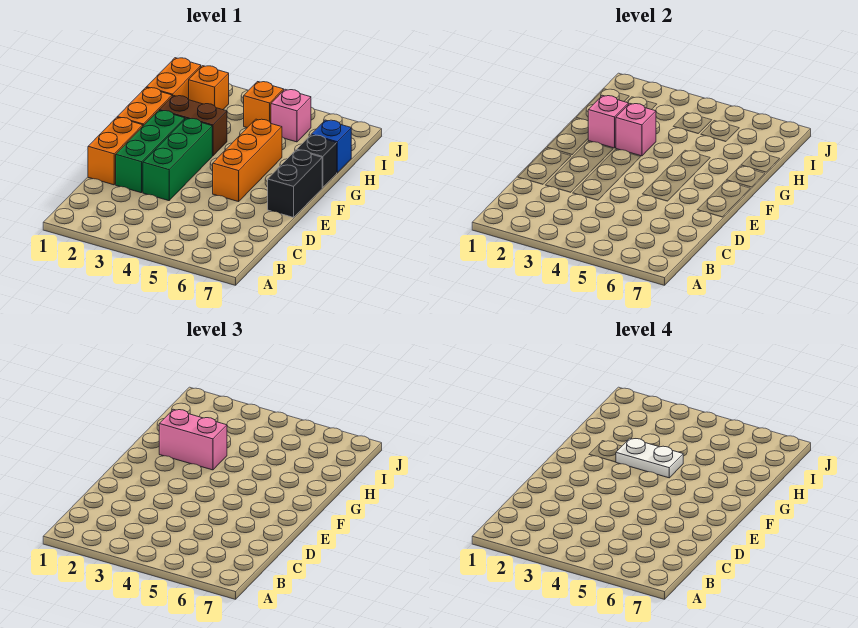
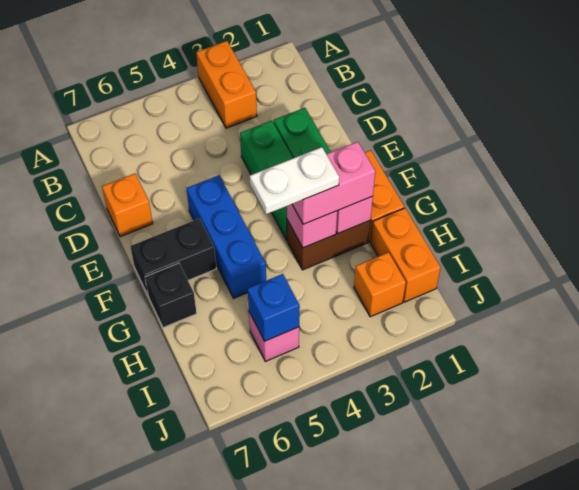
orange brick D1:E1 level 1 -> orange brick A3:B3 level 1
orange brick E5:G5 level 1 -> blue brick E5:G5 level 1
black brick E7:F7 level 1 -> black brick F6:F7 level 1
blue brick H7 level 1 -> blue brick I5 level 2
orange brick I4 level 1 -> orange brick D7 level 1

